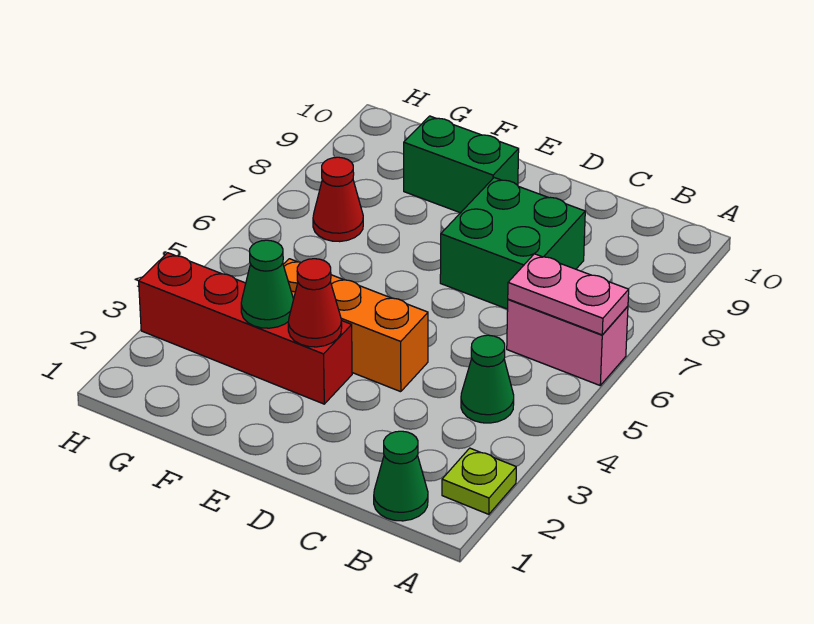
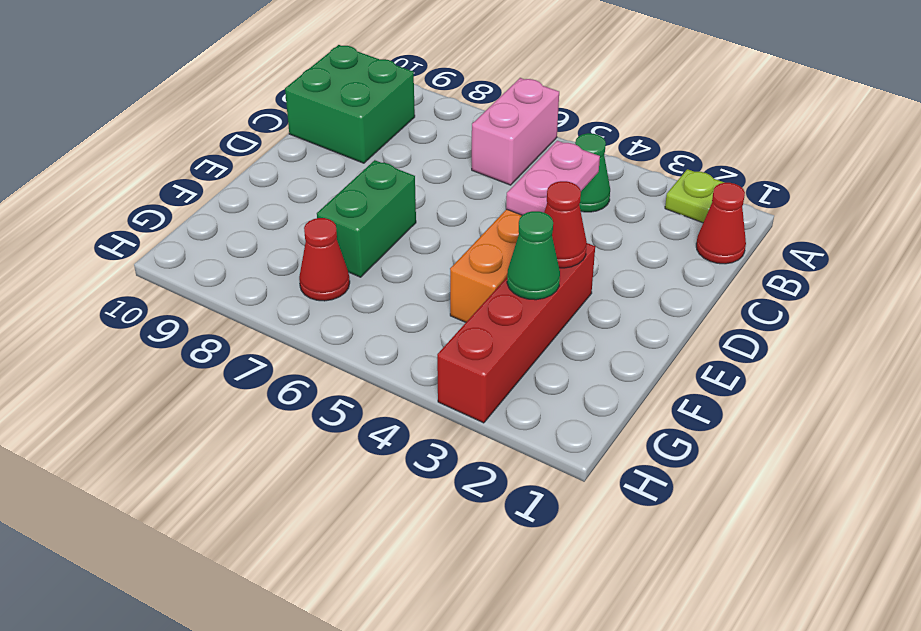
pink plate A6:B6 level 2 -> pink plate C4:D4 level 2
green cone B1 level 1 -> red cone B1 level 1
green brick C7:D8 level 1 -> green brick B9:C10 level 1
green brick E9:F9 level 1 -> green brick E7:F7 level 1

